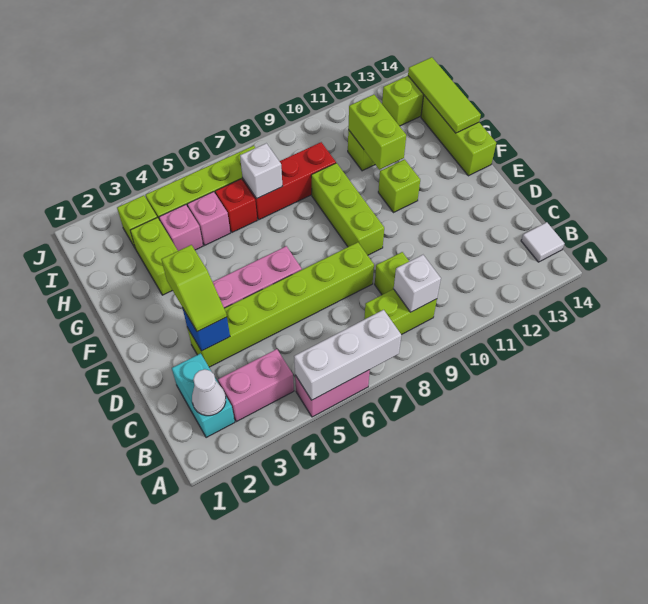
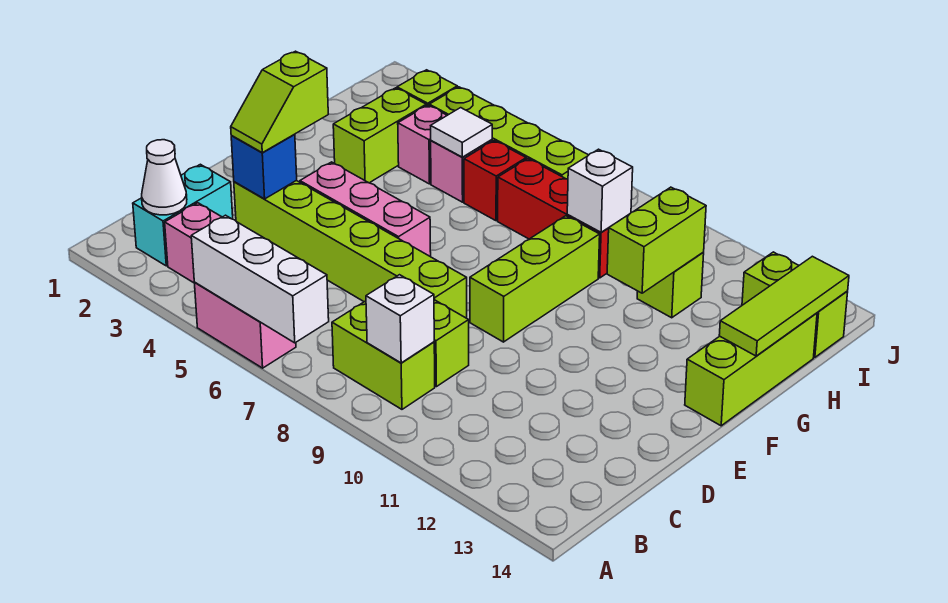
white tile B14 level 1 -> white tile H5 level 2
lime brick F11 level 1 -> none
white brick H7 level 2 -> white brick H9 level 2

